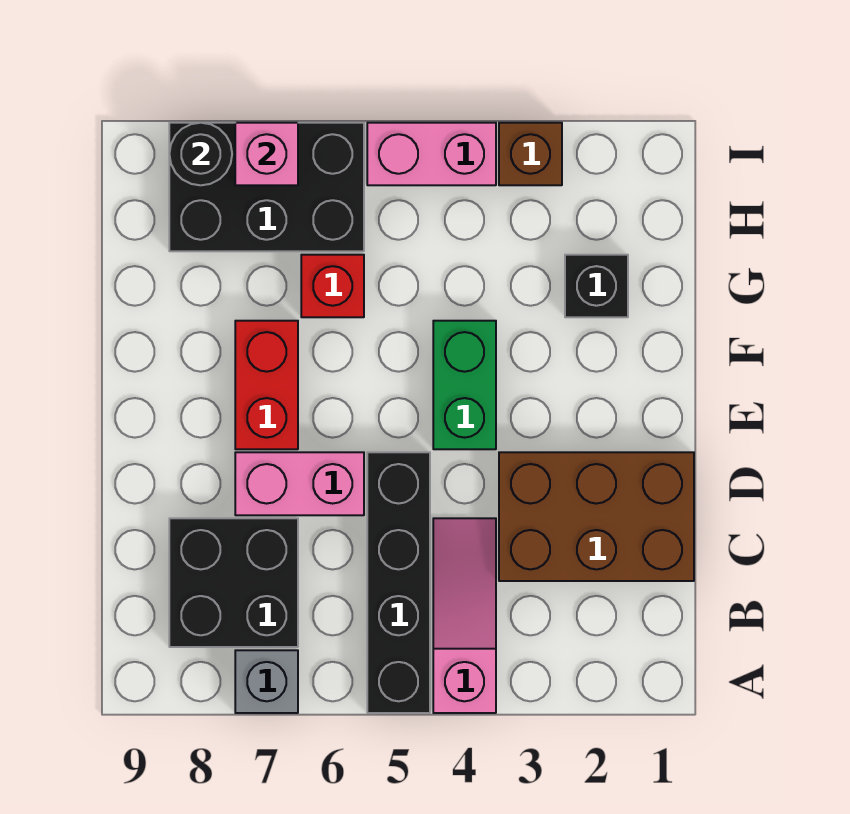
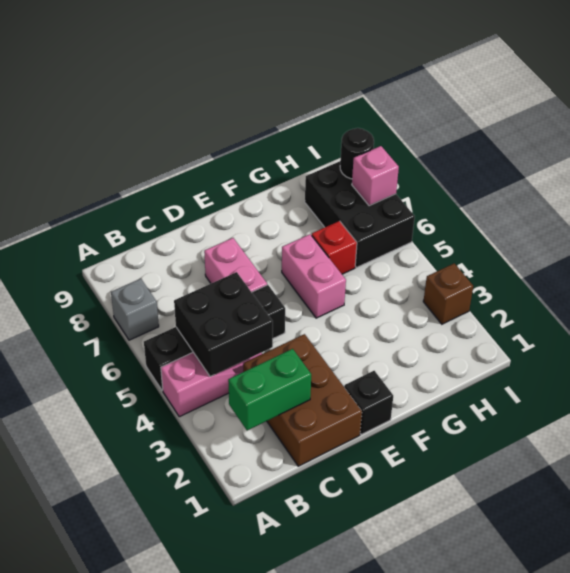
black brick B7:C8 level 1 -> black brick B4:C5 level 2
green brick E4:F4 level 1 -> green brick B2:C2 level 2
red brick E7:F7 level 1 -> none
black brick G2 level 1 -> black brick E1 level 1
pink brick I4:I5 level 1 -> pink brick F5:F6 level 1

